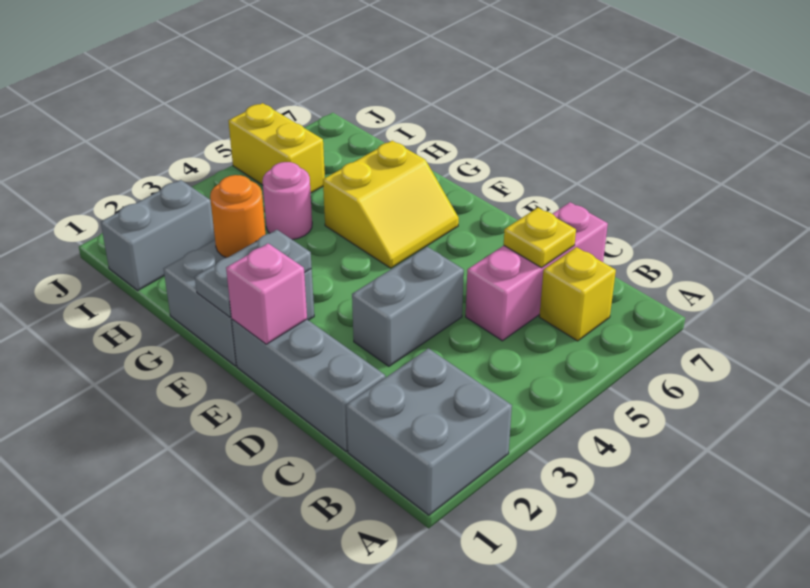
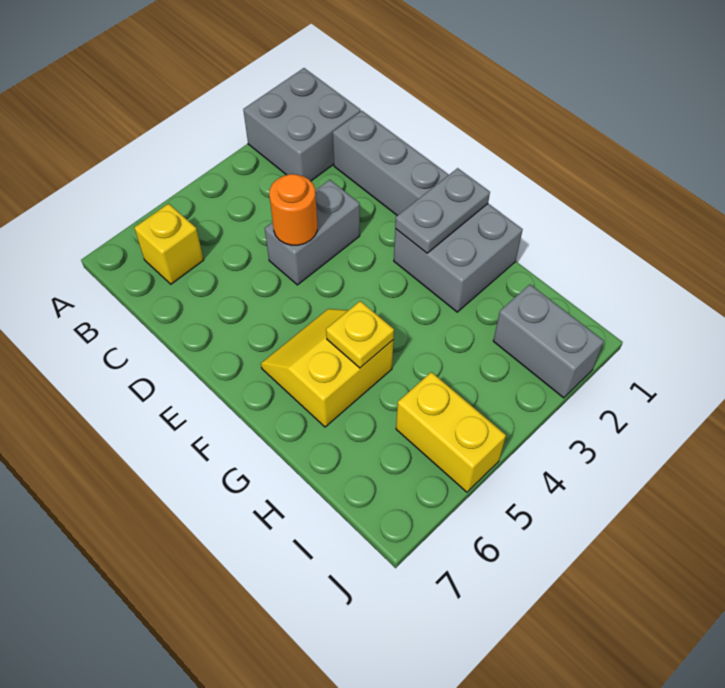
pink brick C5:C7 level 1 -> none
yellow plate C6 level 2 -> yellow plate G5 level 2
pink brick E1 level 2 -> none
orange round brick G2 level 2 -> orange round brick D4 level 2
pink round brick H4 level 1 -> none
grey brick I1:I2 level 1 -> grey brick I2:J2 level 1

